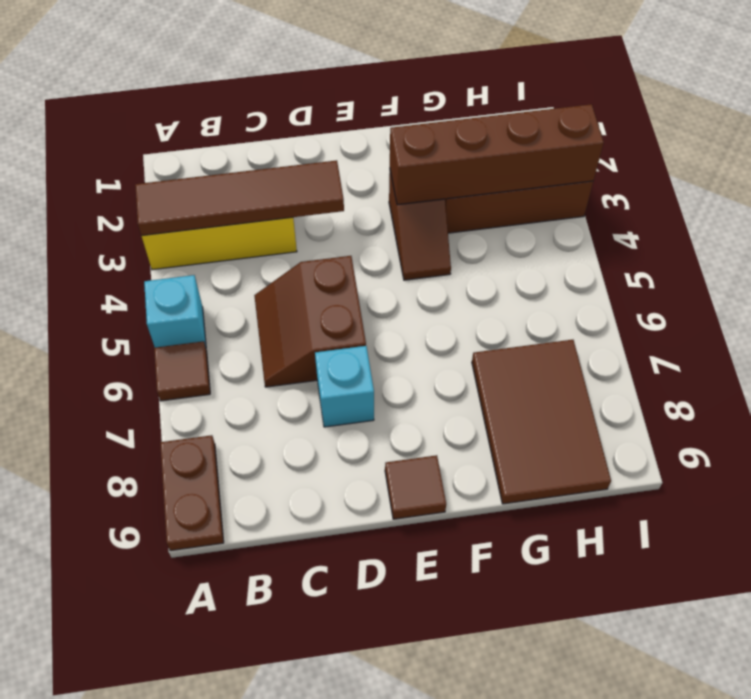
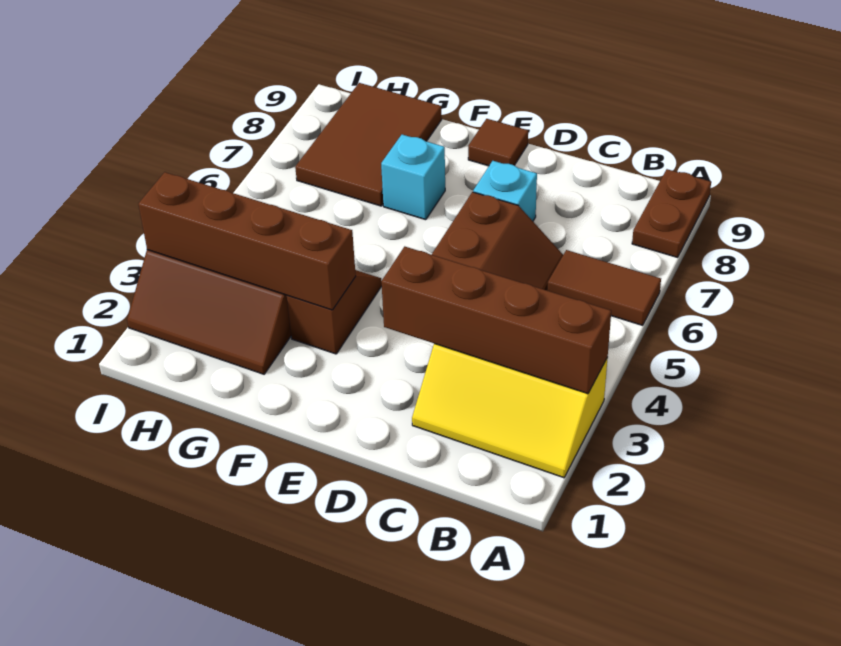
brown tile A3:D3 level 2 -> brown brick A3:D3 level 2
cyan brick A5 level 1 -> cyan brick F7 level 1
brown tile A6 level 1 -> brown tile A6:B6 level 1

